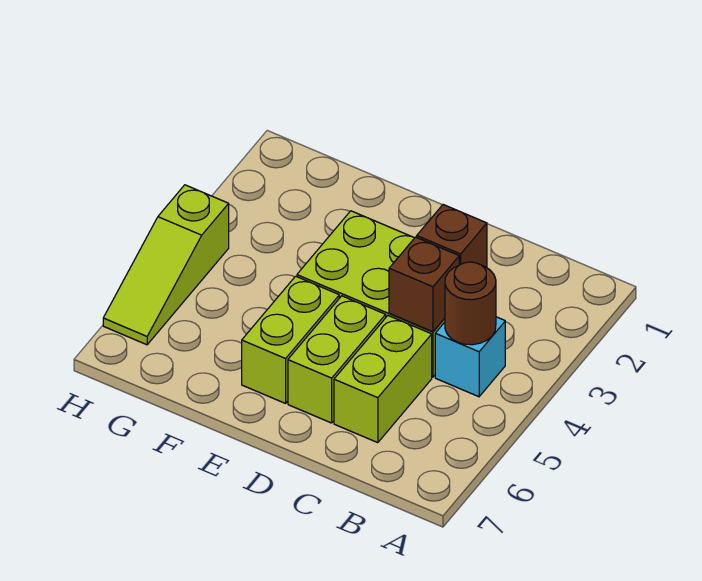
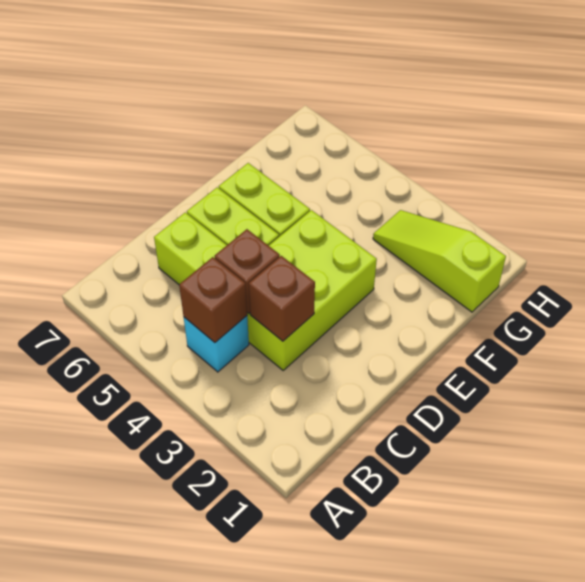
brown round brick B4 level 2 -> brown brick B4 level 2
lime slope H4:H6 level 1 top 4 -> lime slope G1:G3 level 1 top 1

